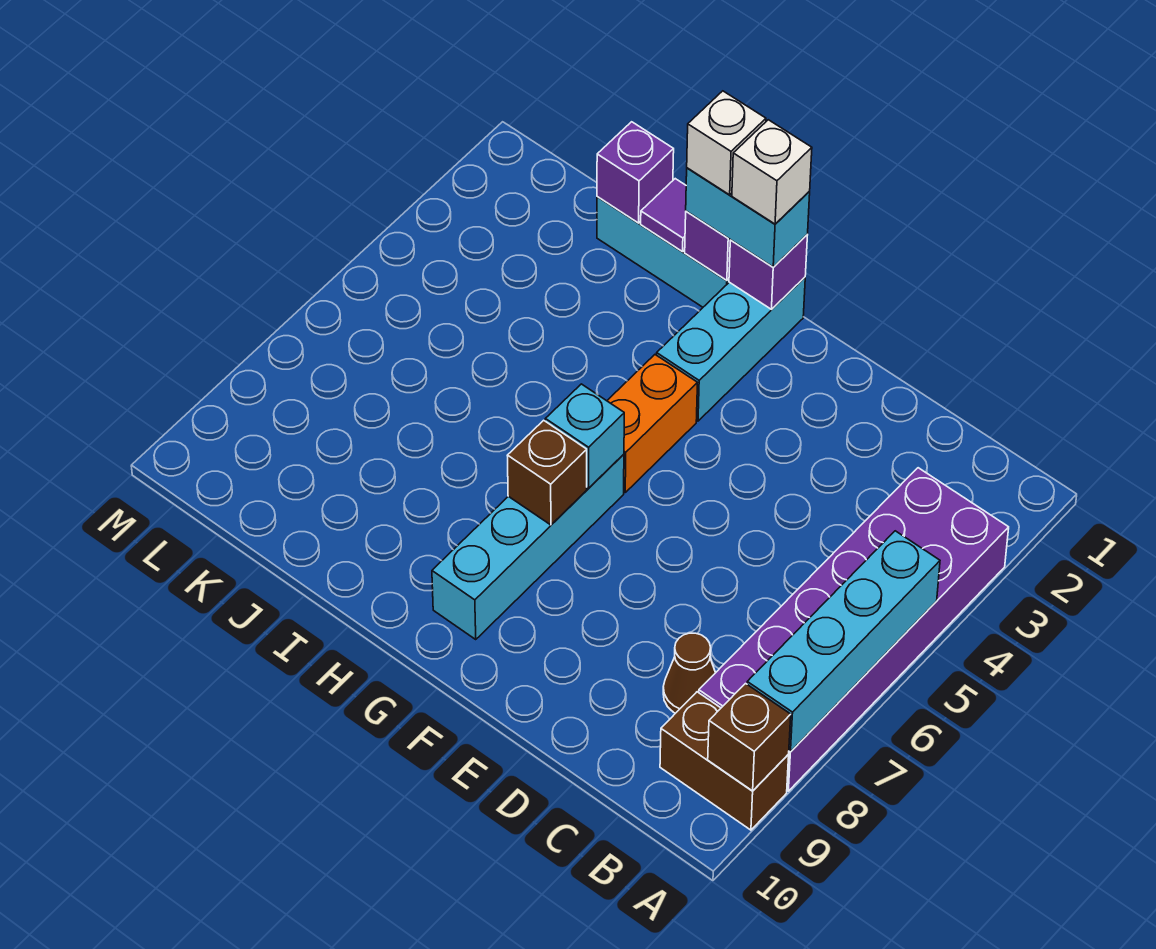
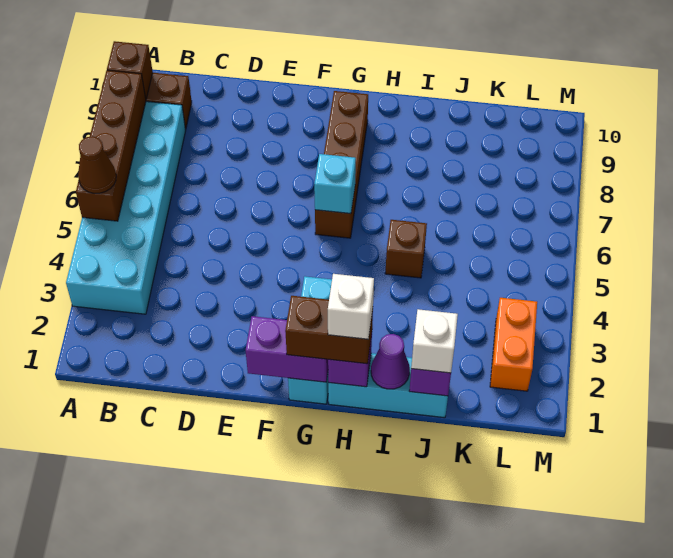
purple brick A3:B8 level 1 -> cyan brick A3:B8 level 1
cyan brick A5:A8 level 2 -> brown brick A5:A8 level 2
brown cone C8 level 1 -> brown cone A5 level 3
purple brick G1 level 2 -> purple brick F1:G1 level 2
cyan brick G1:H1 level 3 -> brown brick G1:H1 level 3
white brick G1 level 4 -> white brick J1 level 3
orange brick G4:G5 level 1 -> orange brick L2:L3 level 1
cyan brick G6:G9 level 1 -> brown brick G6:G9 level 1
brown brick G7 level 2 -> brown brick I5 level 1
purple tile I1 level 2 -> purple cone I1 level 2

